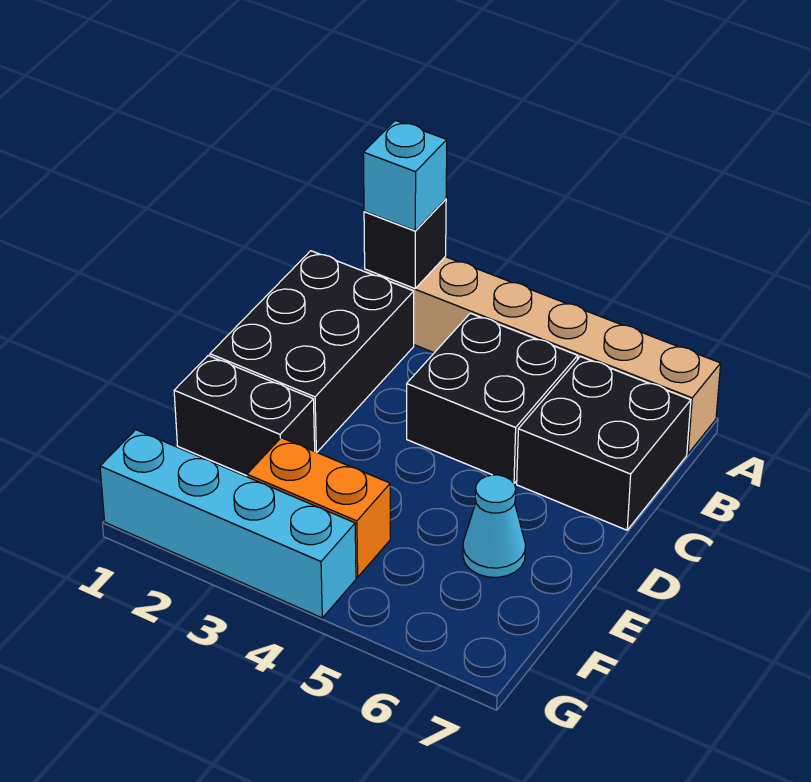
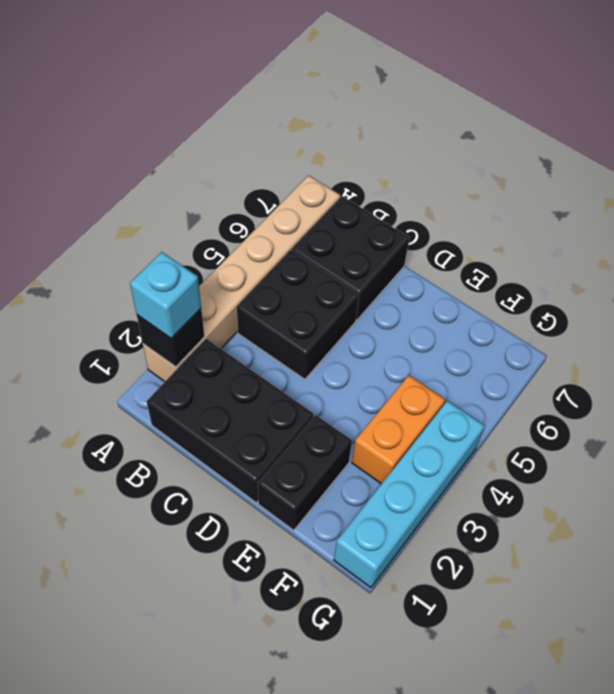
cyan cone E6 level 1 -> none

